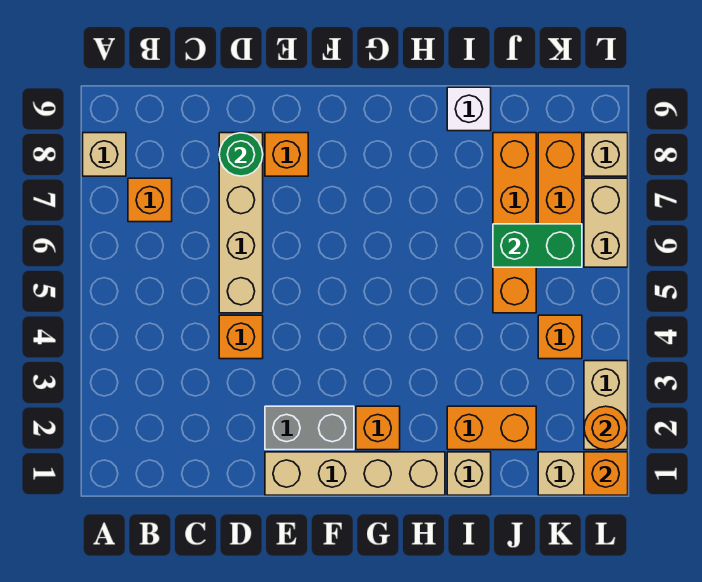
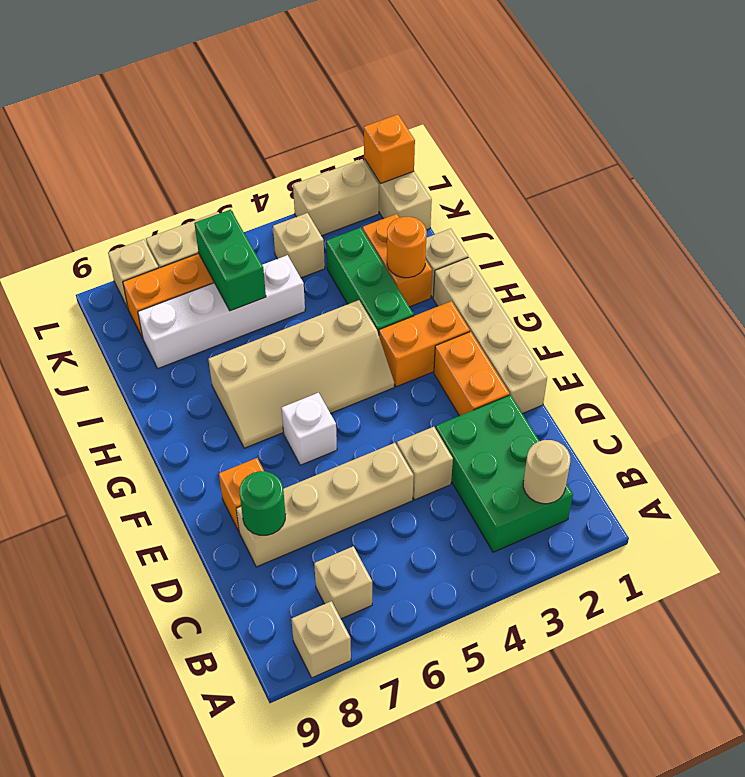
none -> green brick B2:D3 level 1
none -> tan round brick B2 level 2
orange brick B7 level 1 -> tan brick B7 level 1
orange brick D4 level 1 -> tan brick D4 level 1
grey brick E2:F2 level 1 -> orange brick E2:F2 level 1
orange brick G2 level 1 -> orange brick G2:G3 level 1
none -> tan slope G4:H7 level 1 top H
none -> green brick H3:J3 level 1
white brick I9 level 1 -> white brick F6 level 1
orange brick J5:J8 level 1 -> white brick J5:J8 level 1
orange brick K4 level 1 -> tan brick K4 level 1
orange round brick L2 level 2 -> orange round brick I2 level 2

